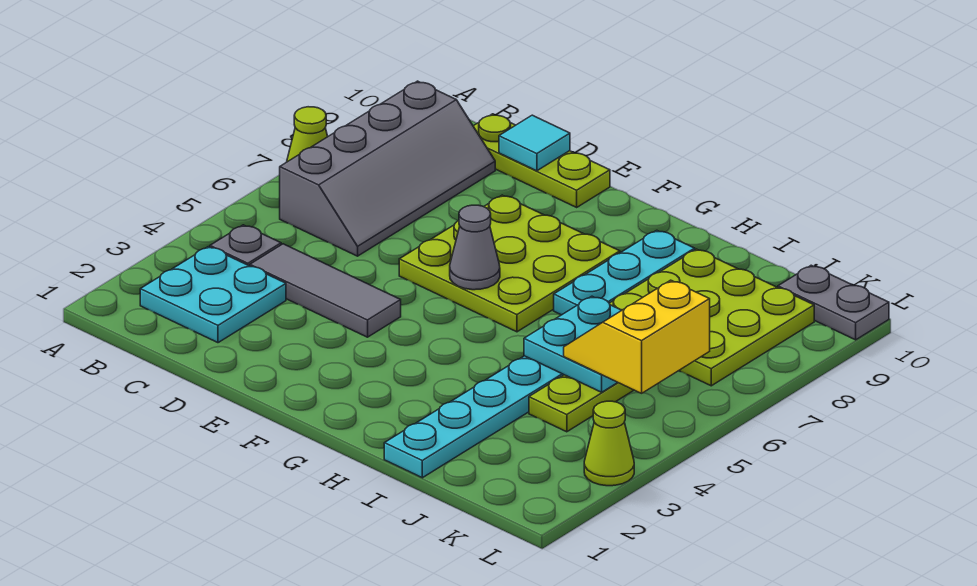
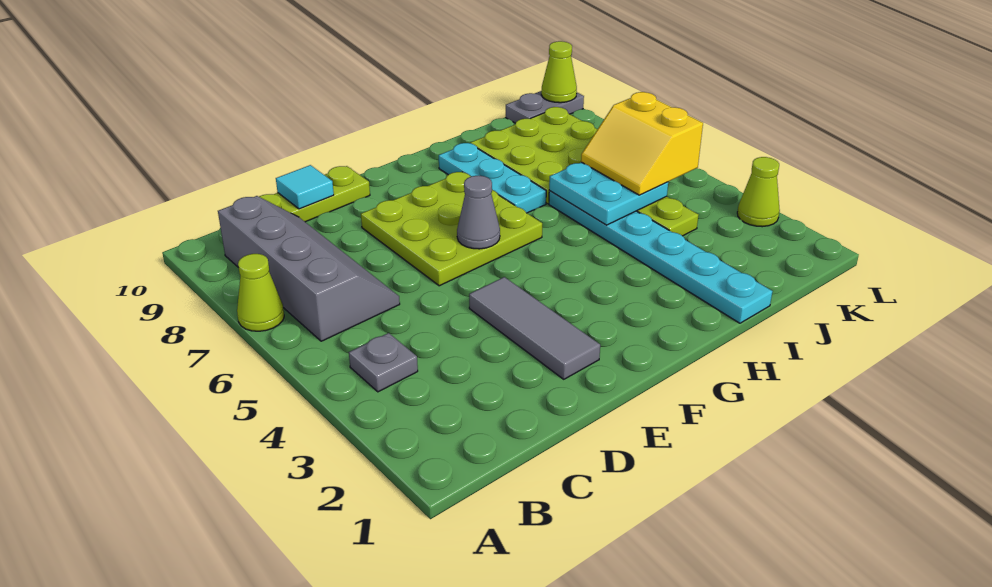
cyan plate B2:C3 level 1 -> none
grey tile C4:E4 level 1 -> grey tile E2:E4 level 1
none -> lime cone L10 level 2

